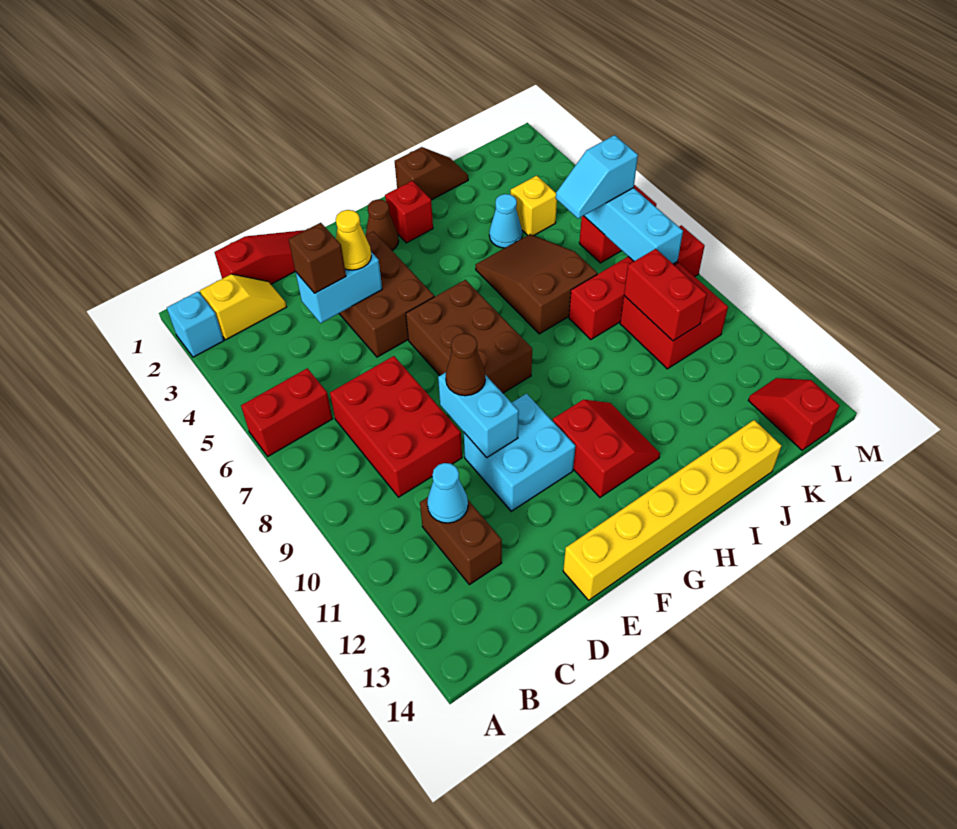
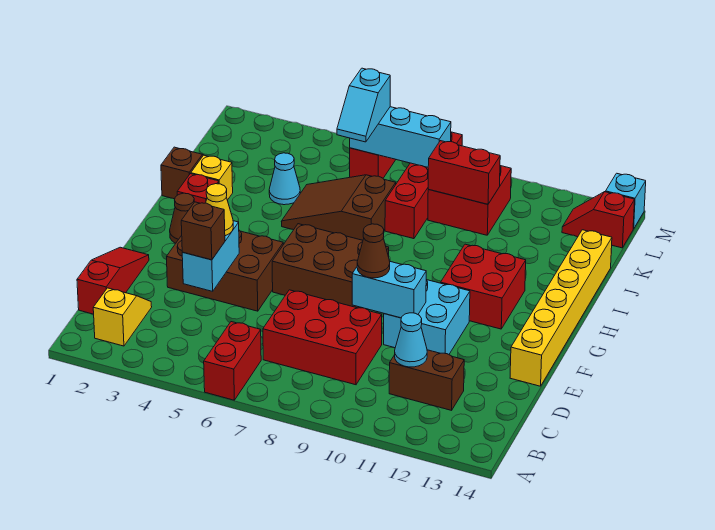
cyan brick A2 level 1 -> cyan brick M14 level 1
red slope G11:H12 level 1 top G -> red brick G11:H12 level 1
yellow brick K4 level 1 -> yellow brick I2 level 1

